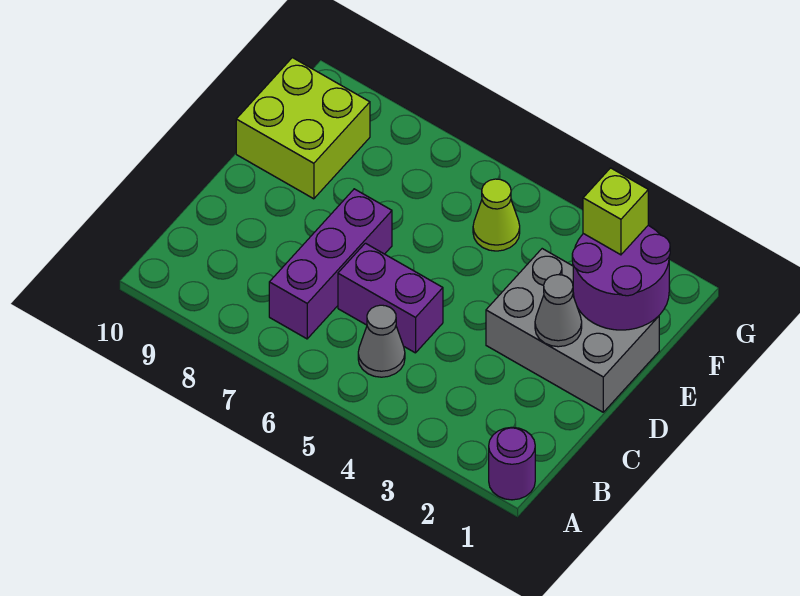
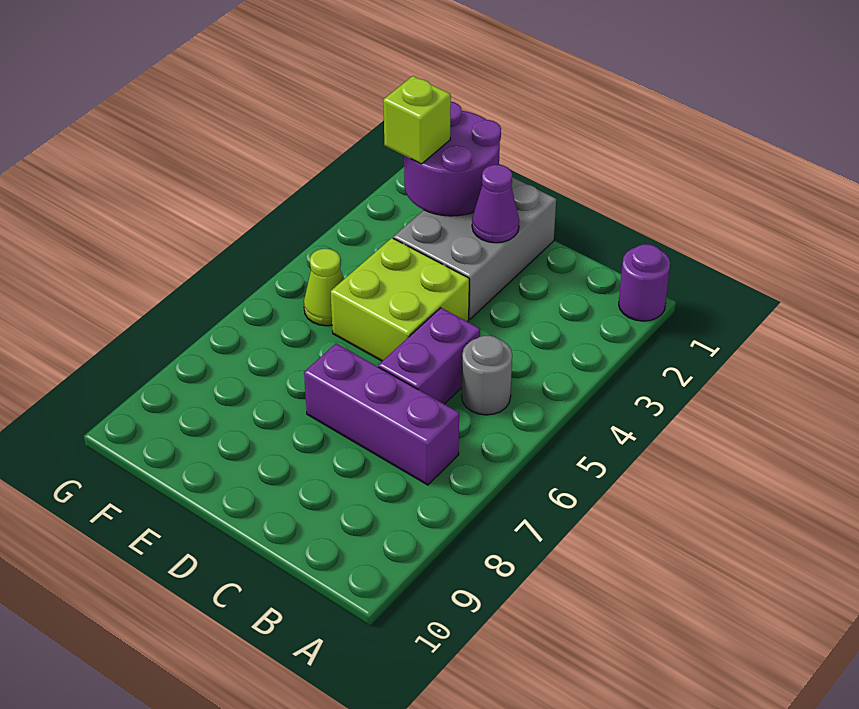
grey cone B5 level 1 -> grey round brick B5 level 1
grey cone D2 level 2 -> purple cone D2 level 2
lime brick E9:F10 level 1 -> lime brick D4:E5 level 1

